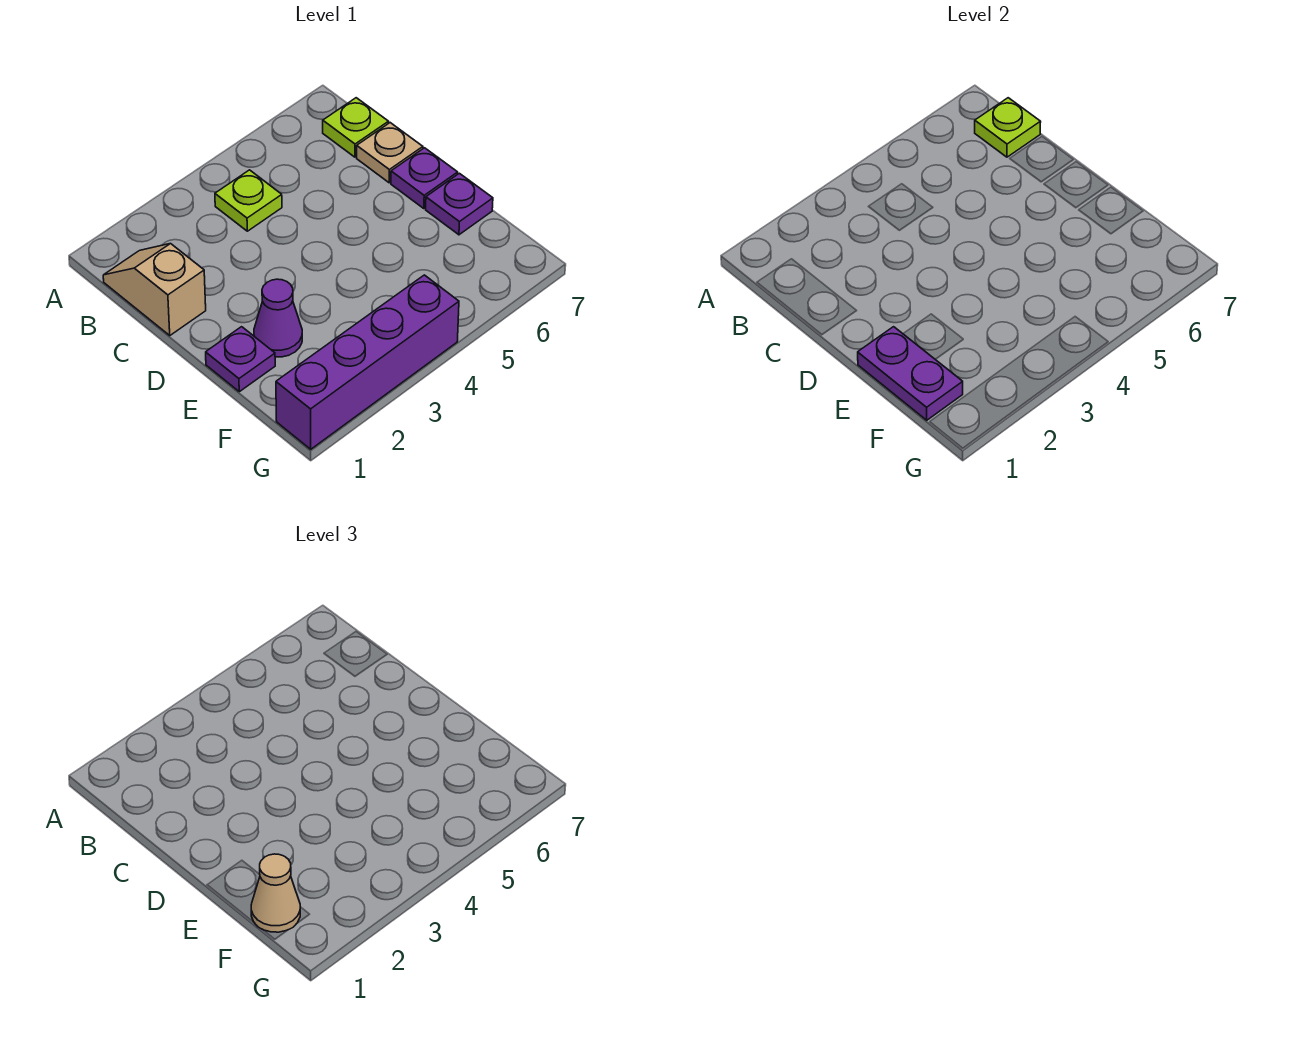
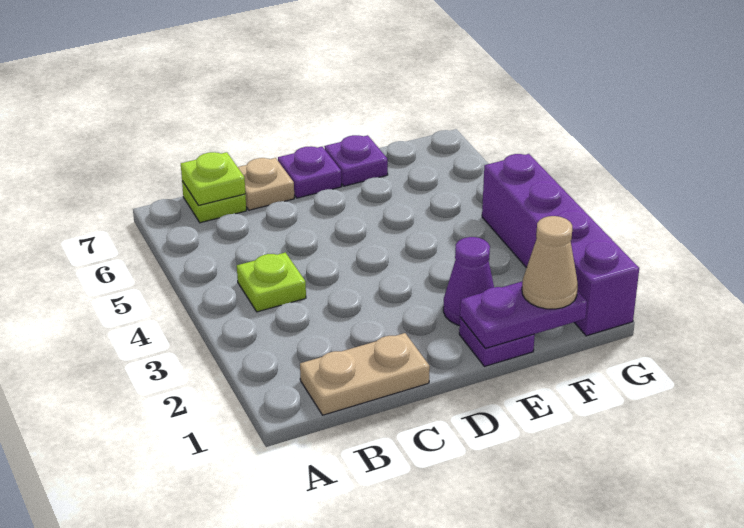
tan slope B1:C1 level 1 top C -> tan plate B1:C1 level 1

